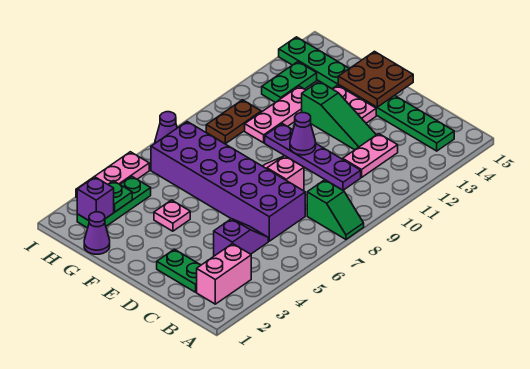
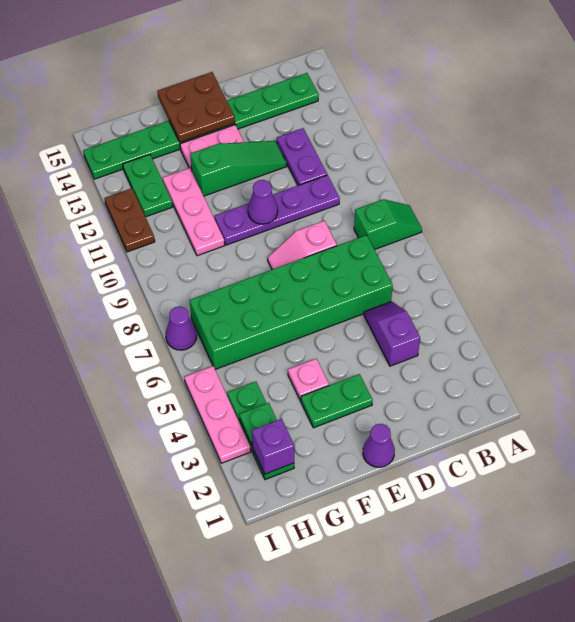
pink brick B2:B3 level 1 -> none
green plate C2:D2 level 1 -> green plate E3:F3 level 1
purple brick C6:H7 level 1 -> green brick C6:H7 level 1
pink plate C11:C12 level 1 -> purple plate C11:C12 level 1
purple cone G1 level 1 -> purple cone E1 level 1
brown plate H9:H10 level 1 -> brown plate I11:I12 level 1

